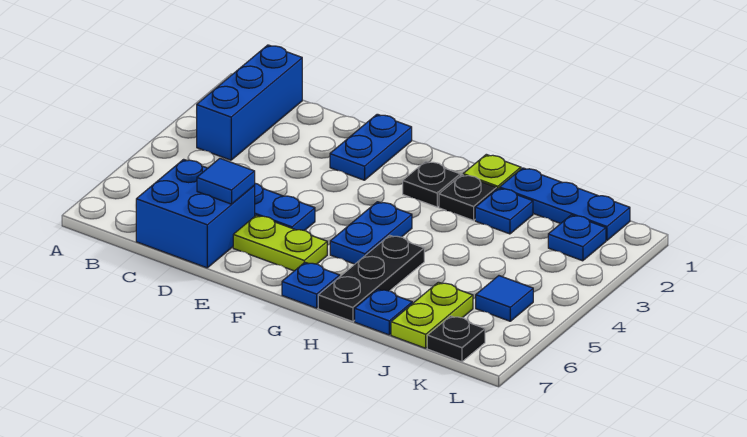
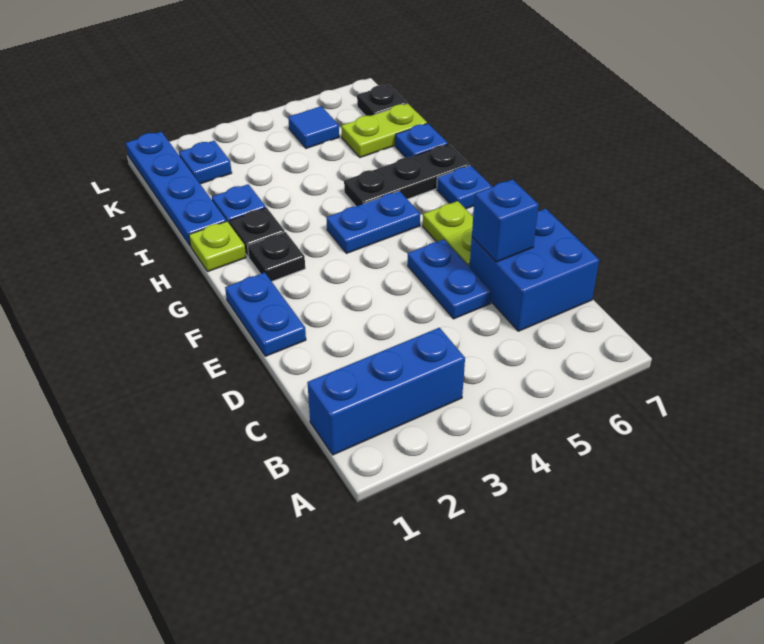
blue tile D6 level 2 -> blue brick D6 level 2
blue plate E1:E2 level 1 -> blue plate E1:F1 level 1
blue plate I1:K1 level 1 -> blue plate I1:L1 level 1

